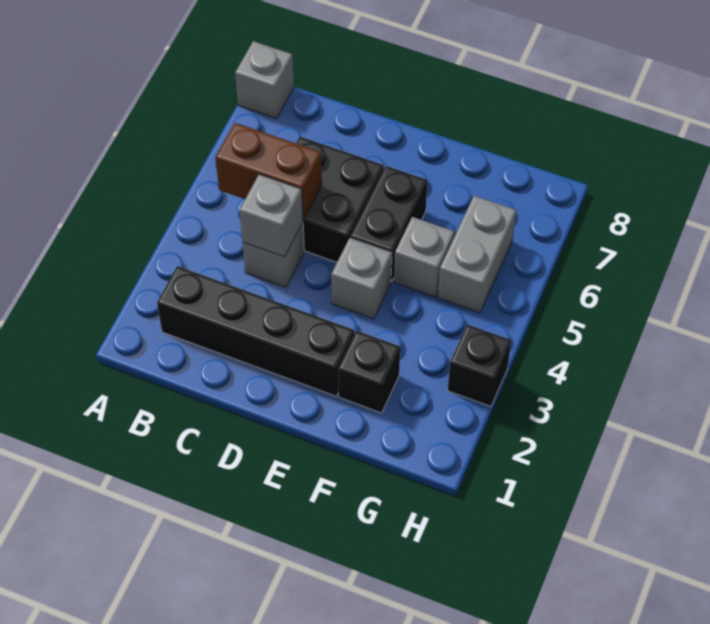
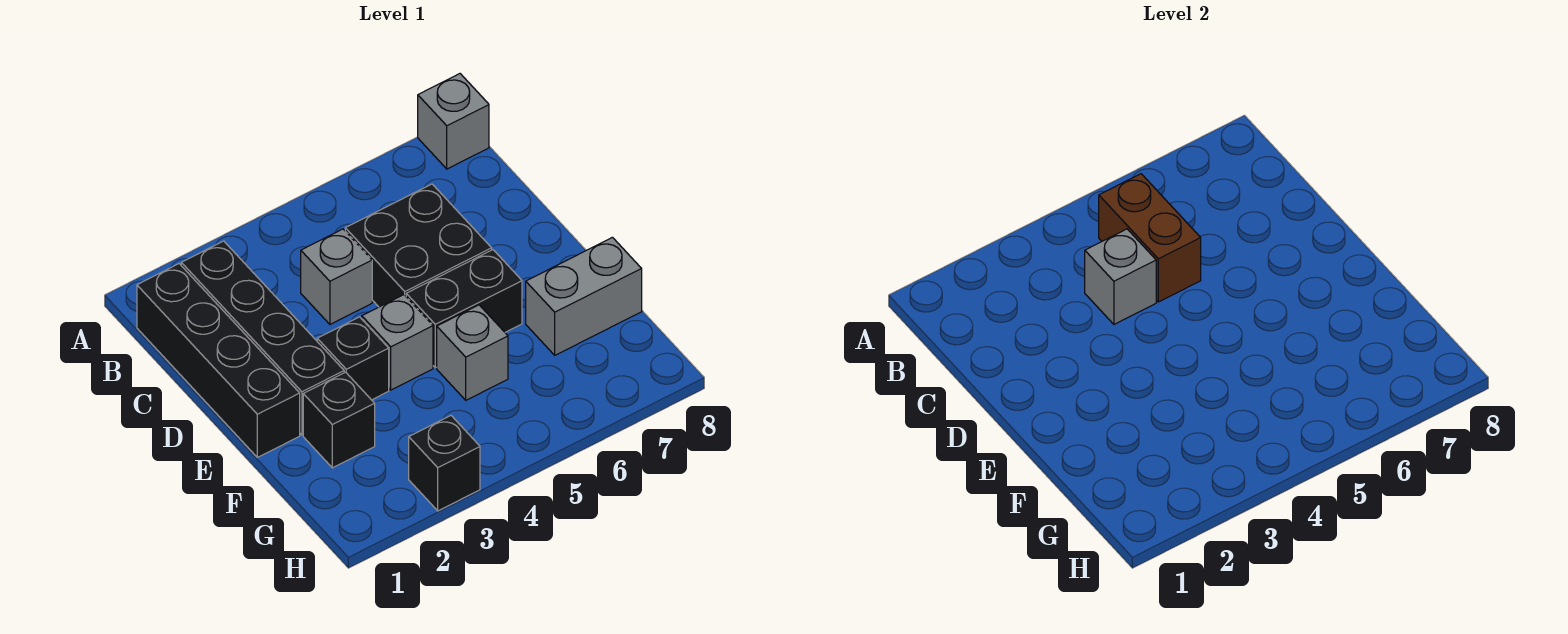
none -> black brick B1:E1 level 1
none -> black brick E3 level 1
grey brick G5:G6 level 1 -> grey brick F7:F8 level 1

